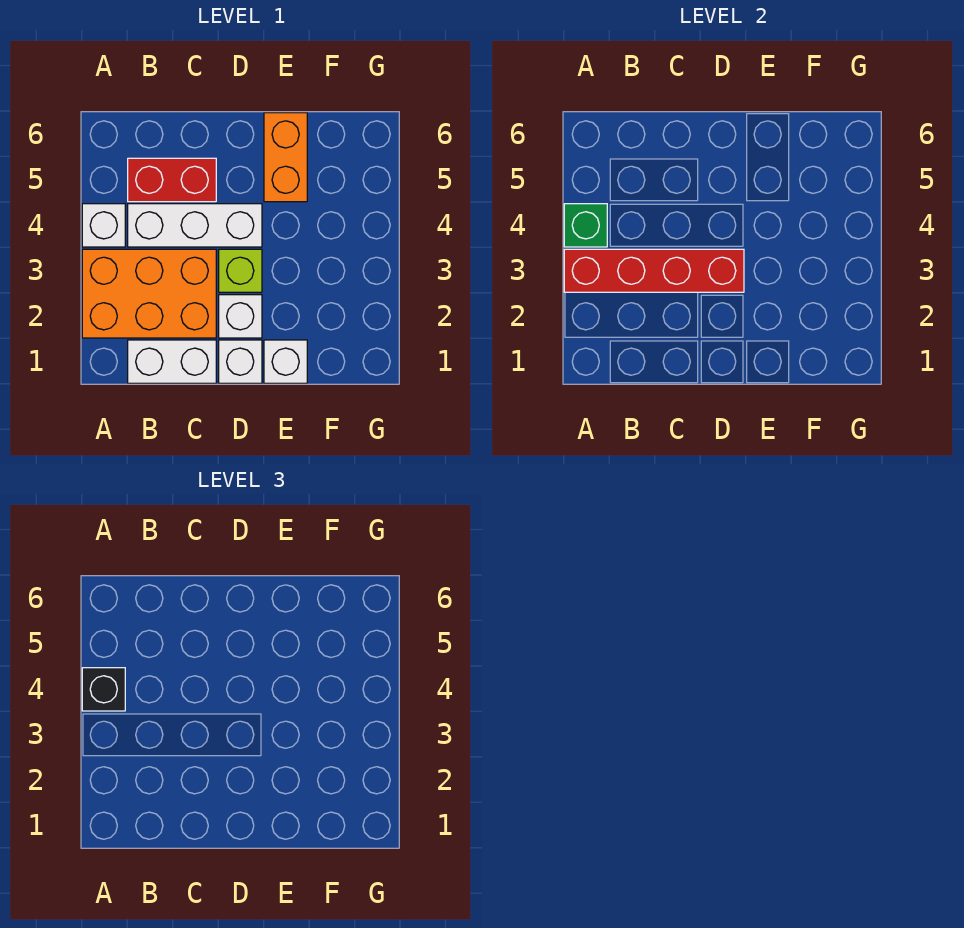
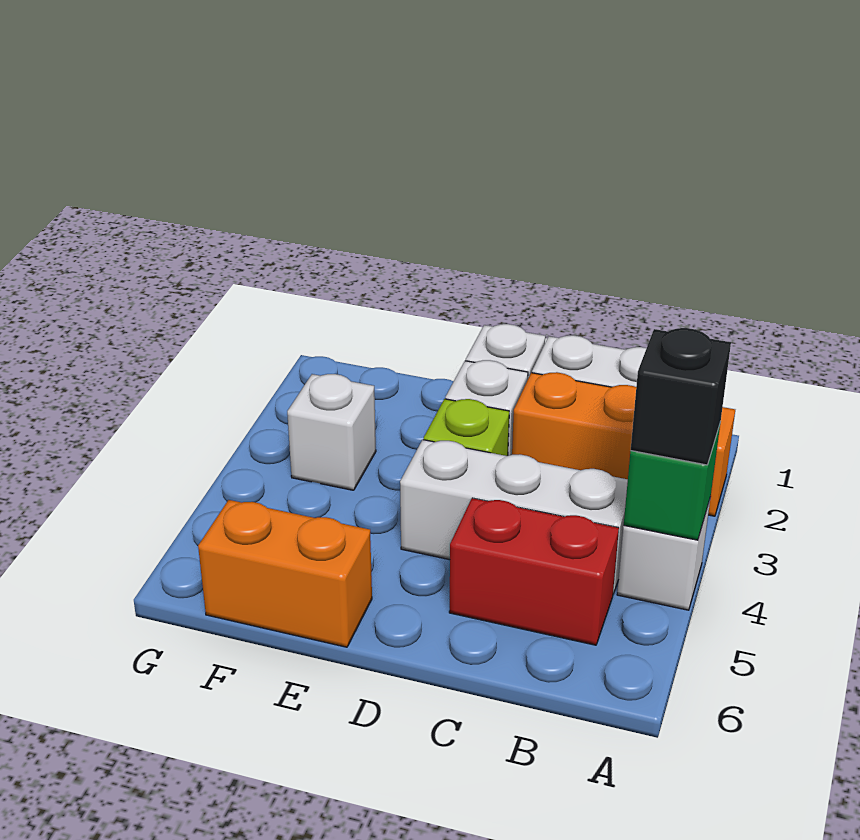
orange brick A2:C3 level 1 -> orange brick A2:C2 level 1
red brick A3:D3 level 2 -> none
white brick E1 level 1 -> white brick F3 level 1
orange brick E5:E6 level 1 -> orange brick E6:F6 level 1

